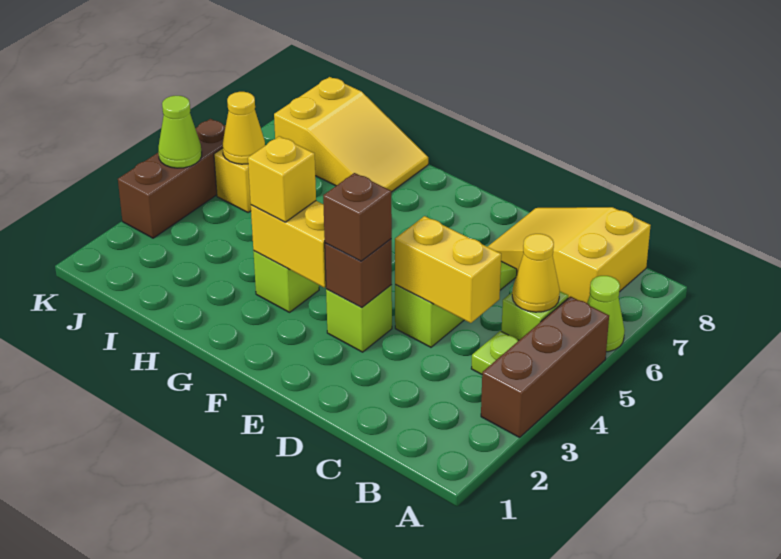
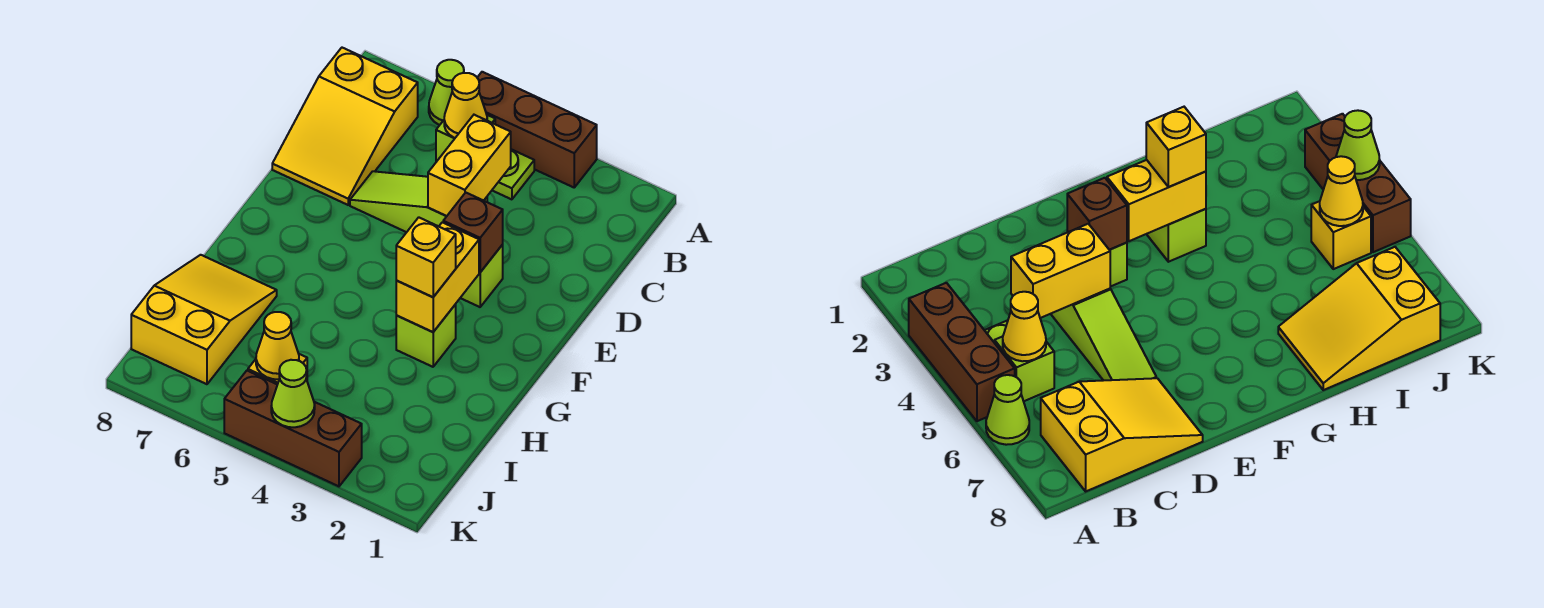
brown brick E3 level 3 -> none

